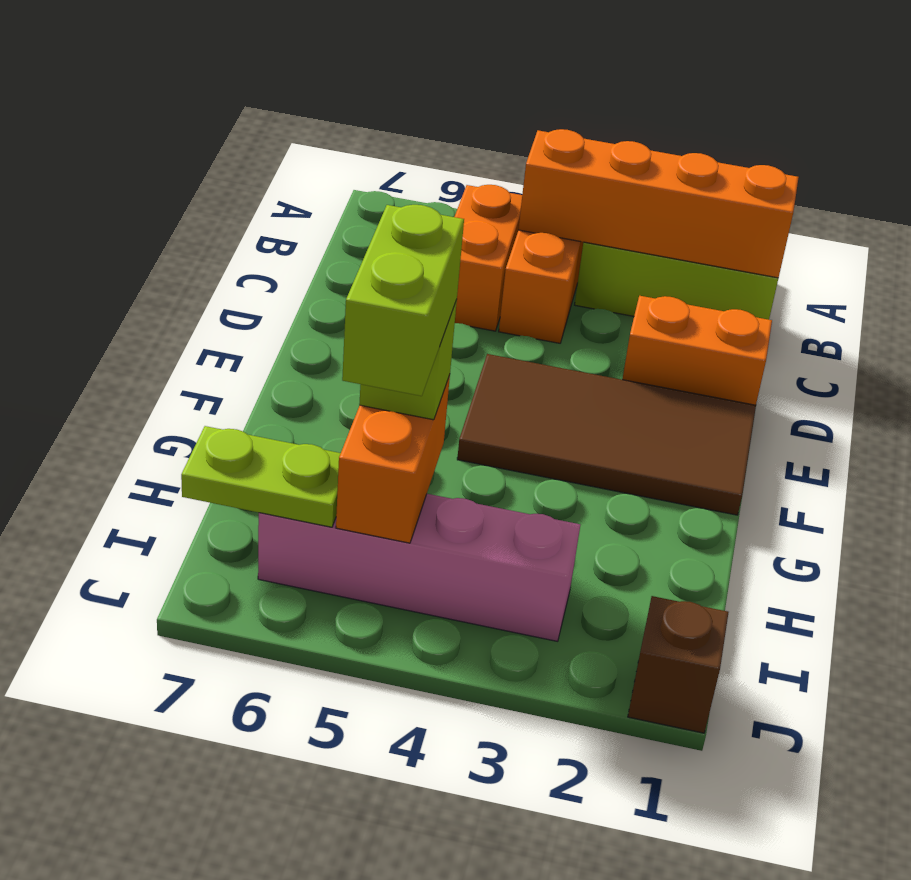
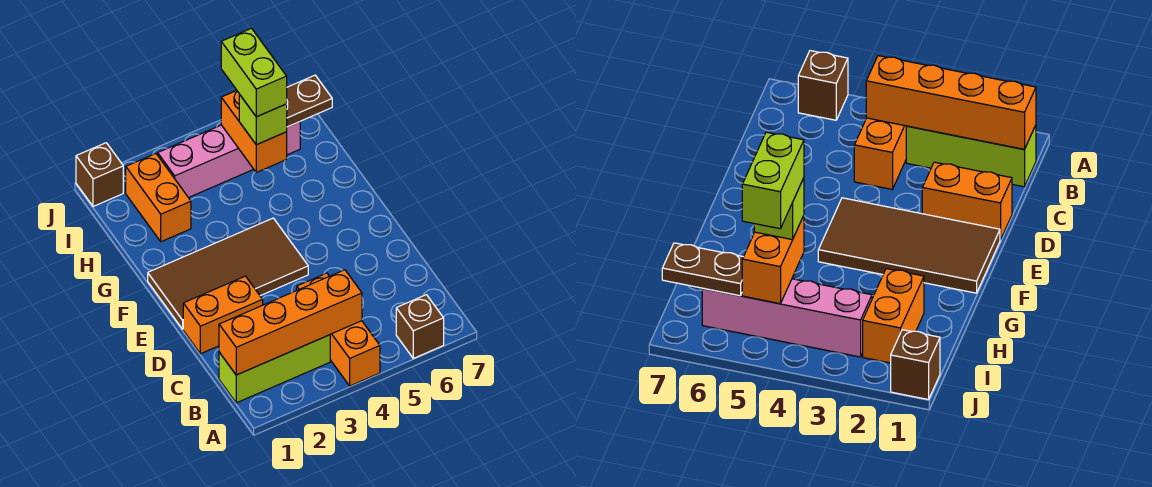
none -> brown brick A6 level 1
orange brick B5:C5 level 1 -> orange brick H2:I2 level 1
lime plate I6:I7 level 2 -> brown plate I6:I7 level 2

